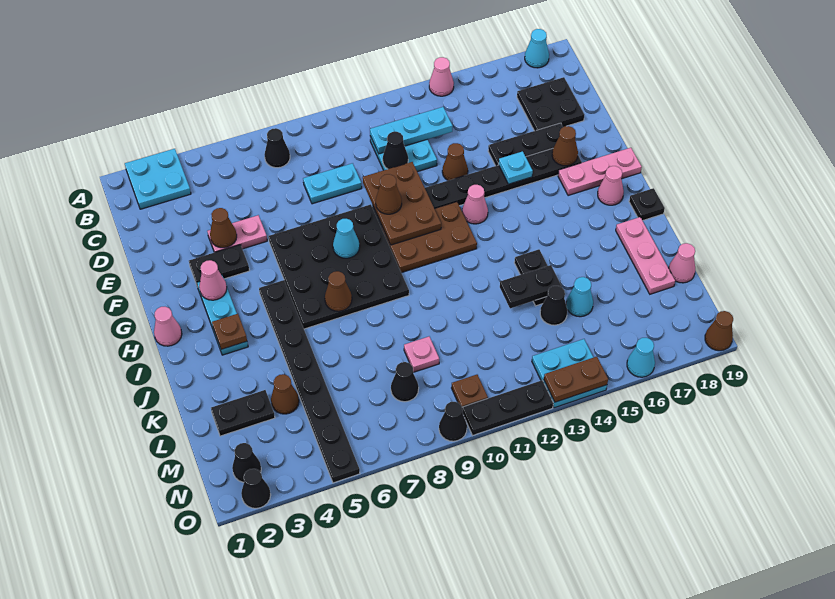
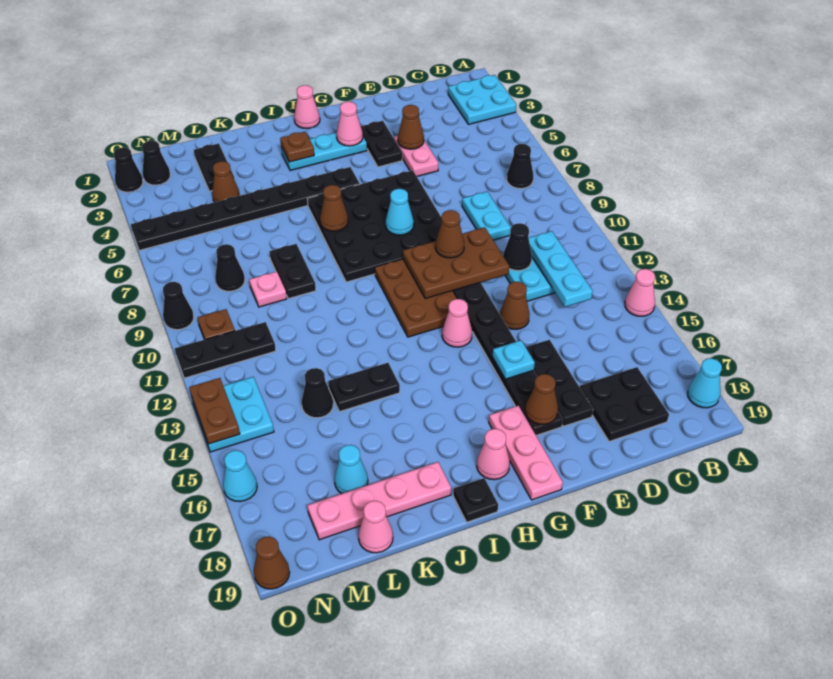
pink plate J18:L18 level 1 -> pink plate J18:M18 level 1
black plate K13:K14 level 2 -> black plate K8:K9 level 1
cyan cone L15 level 1 -> cyan cone L17 level 1
black plate O10:O12 level 1 -> black plate M11:O11 level 1

